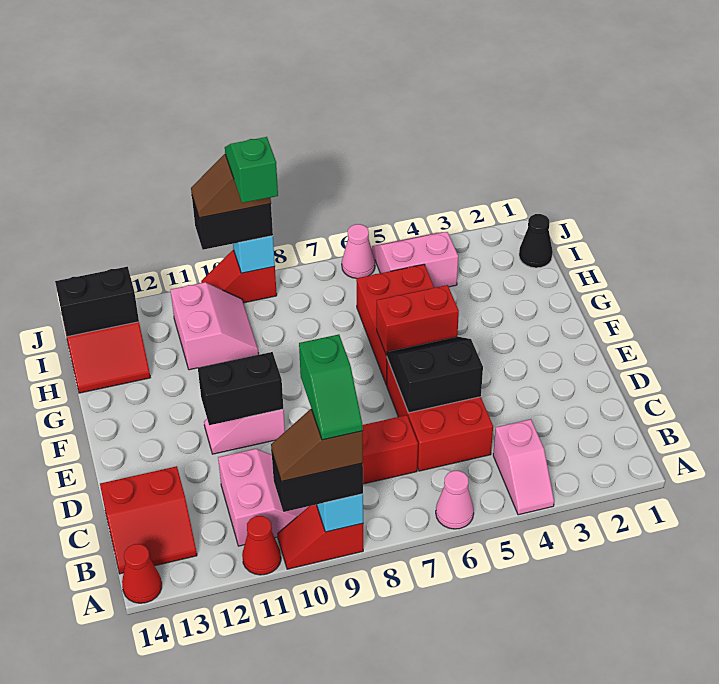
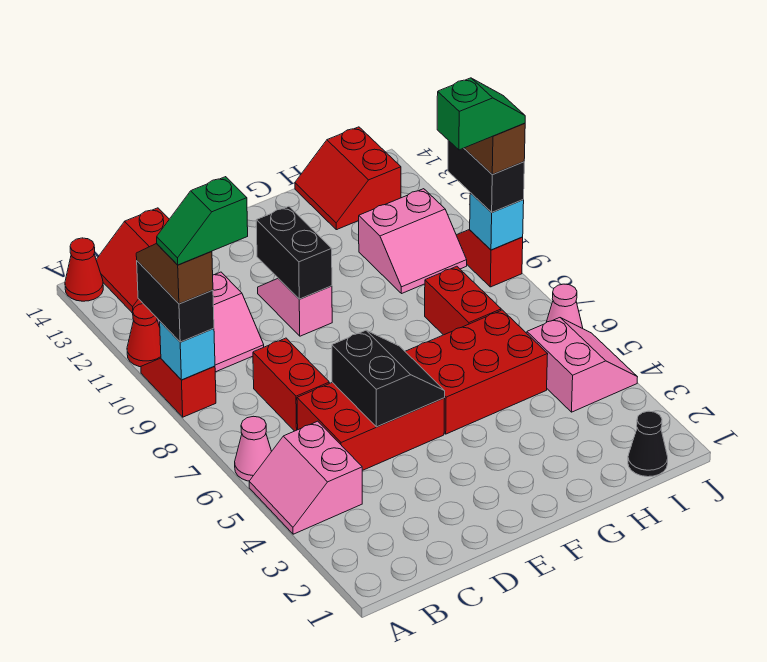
pink slope A4:B4 level 1 top B -> pink slope A4:B5 level 1 top B
red brick F5:F6 level 2 -> red brick H7:H8 level 1
black brick I13:I14 level 2 -> none

